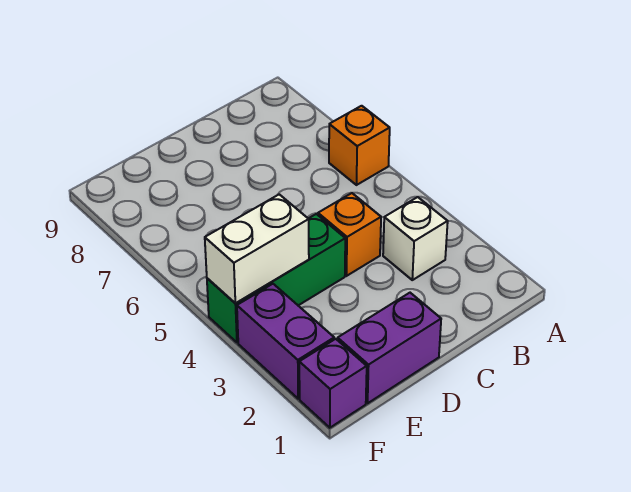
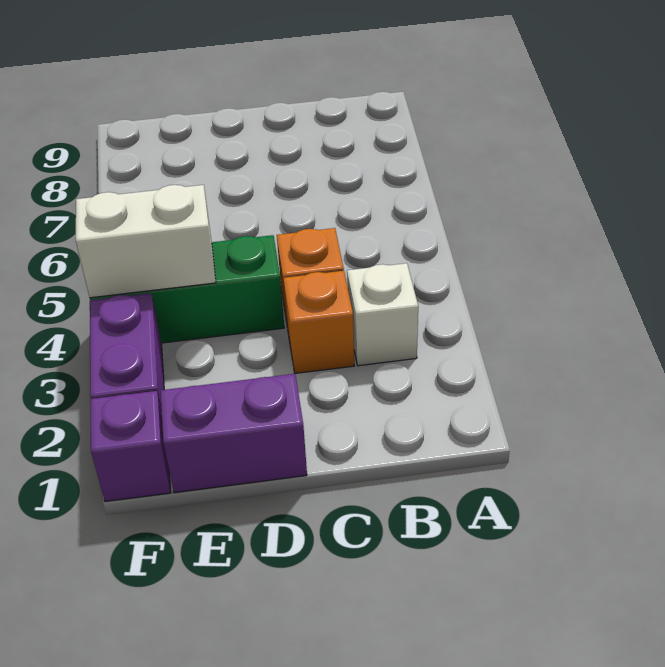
orange brick A6 level 1 -> orange brick C3 level 1

